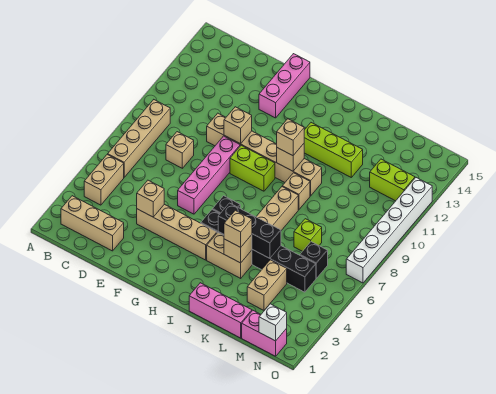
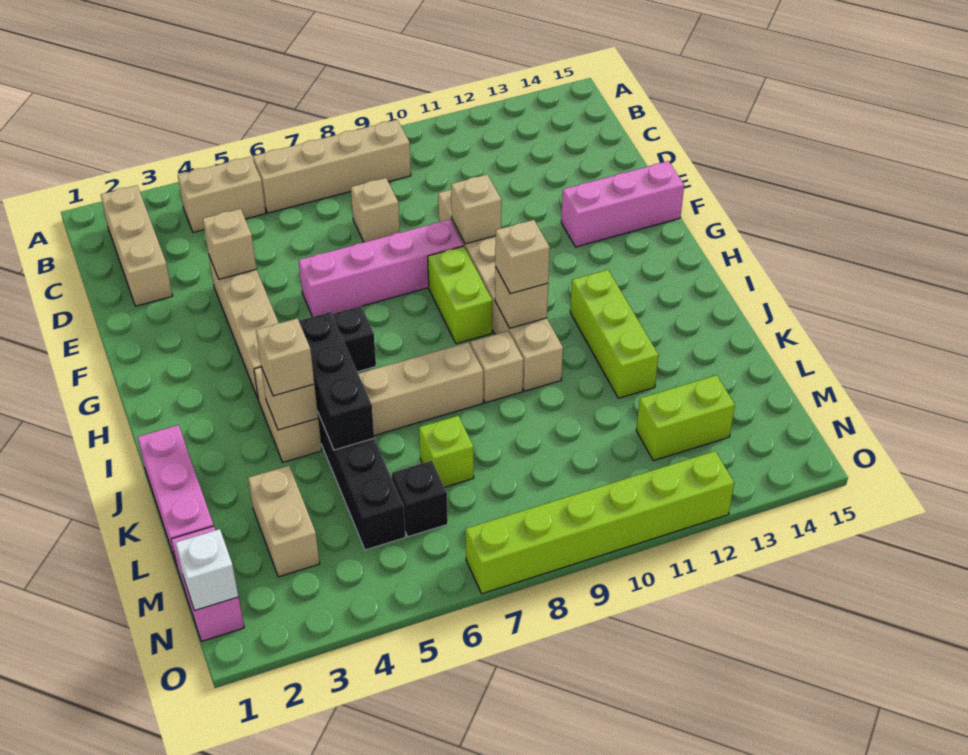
tan brick L3:L4 level 1 -> tan brick L3:M3 level 1
lime brick M12:N12 level 1 -> lime brick M12:M13 level 1
white brick O7:O12 level 1 -> lime brick O7:O12 level 1

